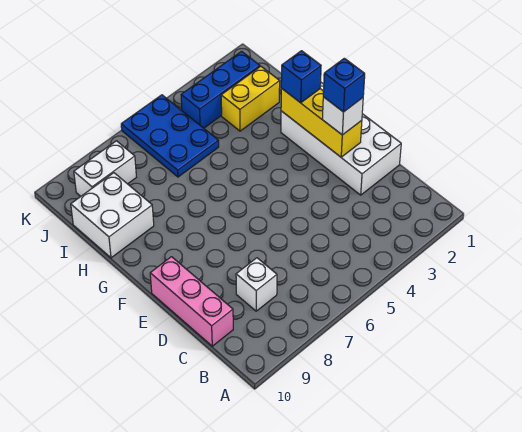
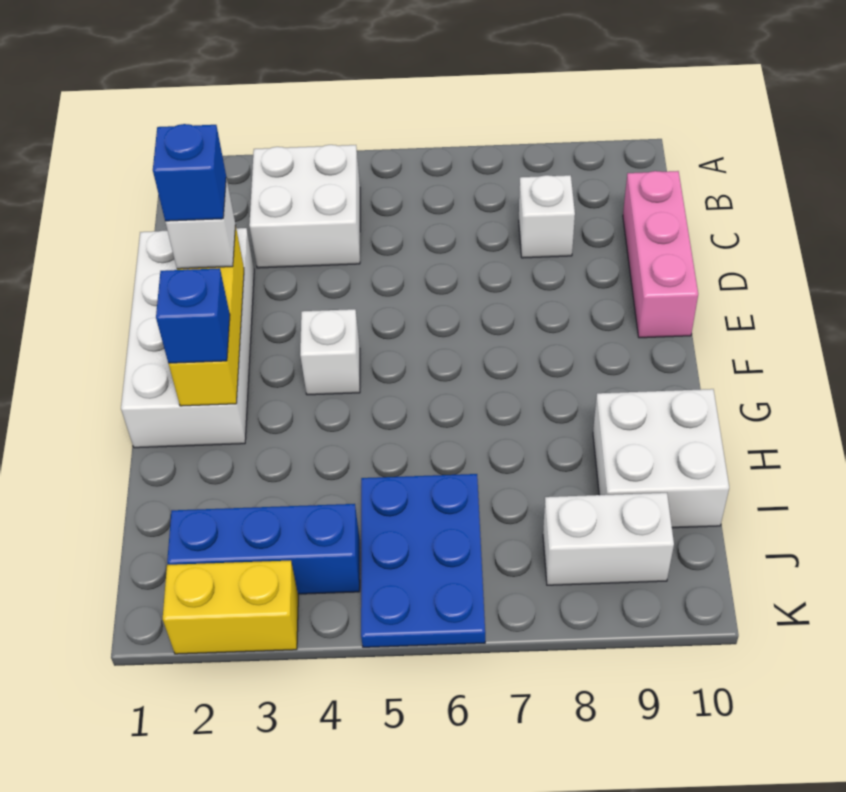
none -> white brick B3:C4 level 1
none -> white brick F4 level 1
yellow brick I2:I3 level 1 -> yellow brick K2:K3 level 1

